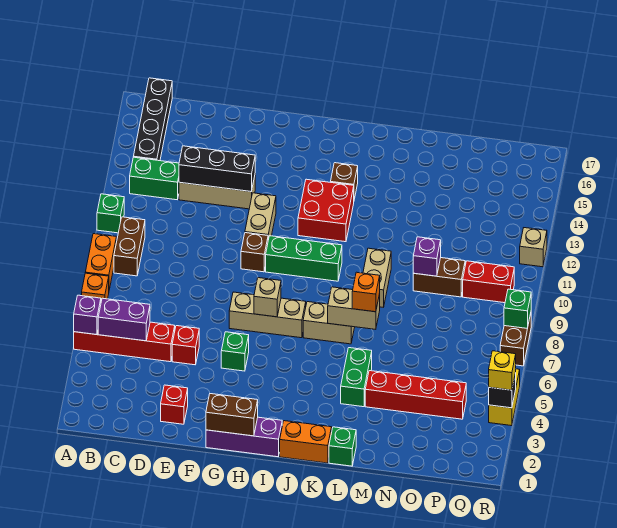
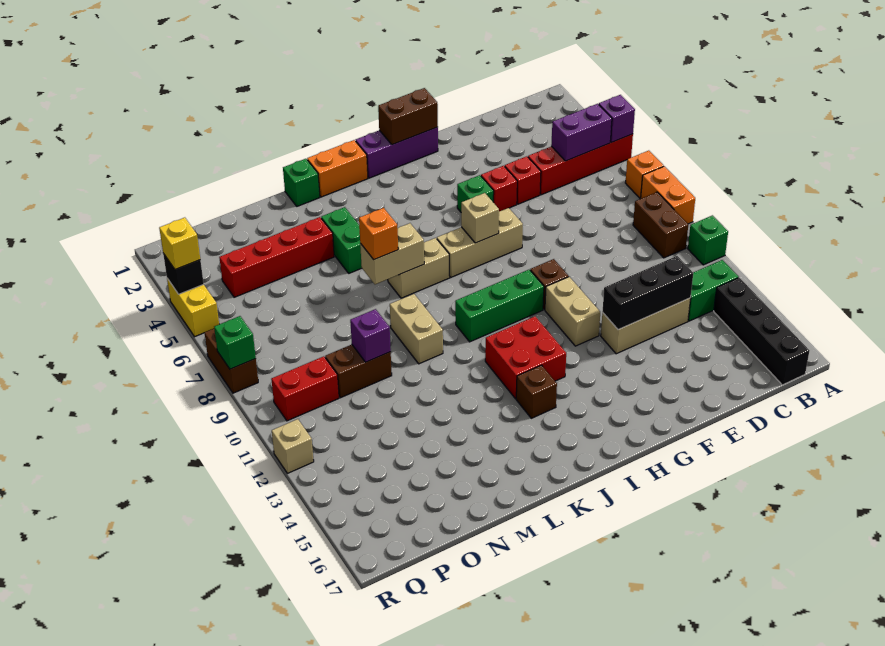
red brick E2 level 1 -> red brick F5 level 1

